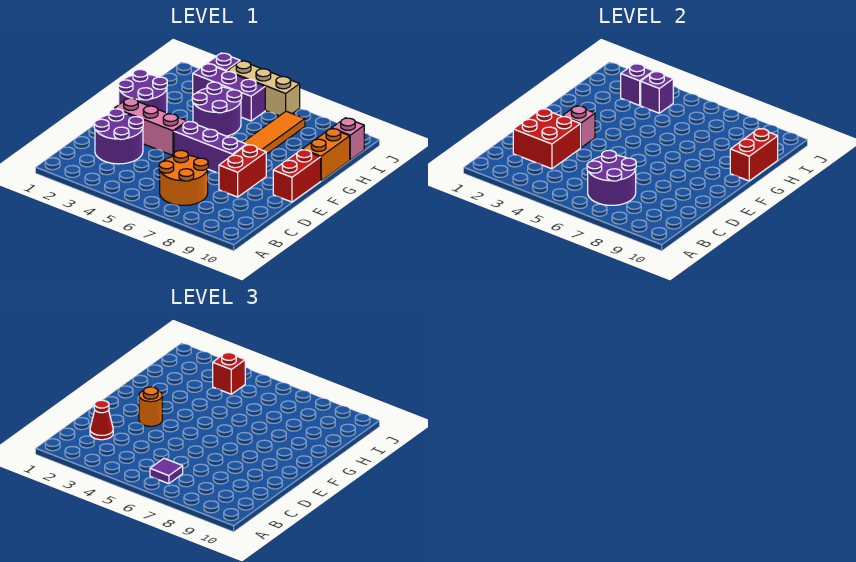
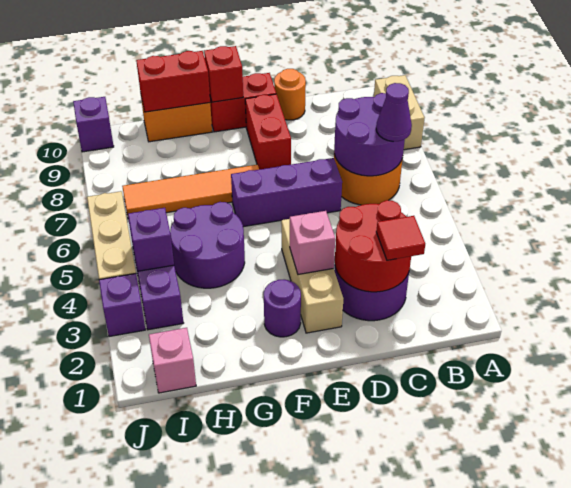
none -> tan brick A8:A9 level 1
purple tile B6 level 3 -> purple cone B6 level 3
red brick C2:D3 level 2 -> red round brick C2:D3 level 2
red cone C2 level 3 -> red tile C2 level 3
red brick D8:E8 level 1 -> red brick E8:E9 level 1
pink brick E2:E4 level 1 -> tan brick E2:E4 level 1
orange round brick E3 level 3 -> orange round brick D10 level 1
purple brick E5:E7 level 1 -> purple brick D6:F6 level 1
purple round brick F1:G2 level 1 -> purple round brick F2 level 1
purple brick I3 level 2 -> purple brick J10 level 1
red brick I4 level 3 -> red brick F10 level 2
pink brick I10 level 1 -> pink brick I1 level 1

